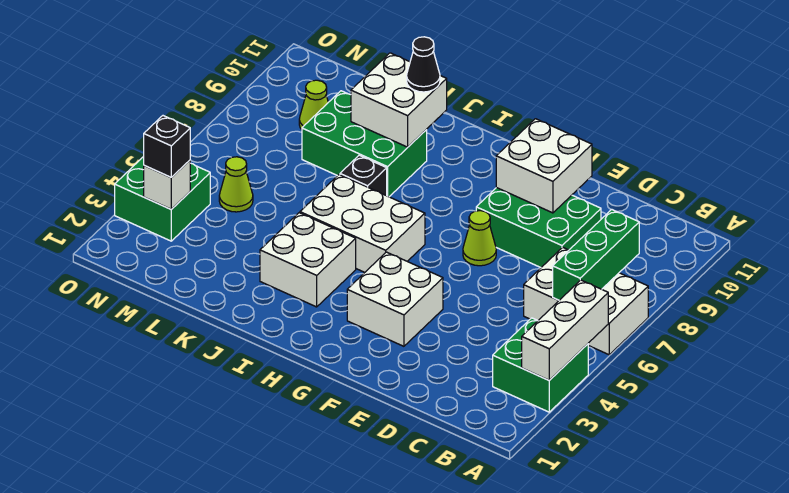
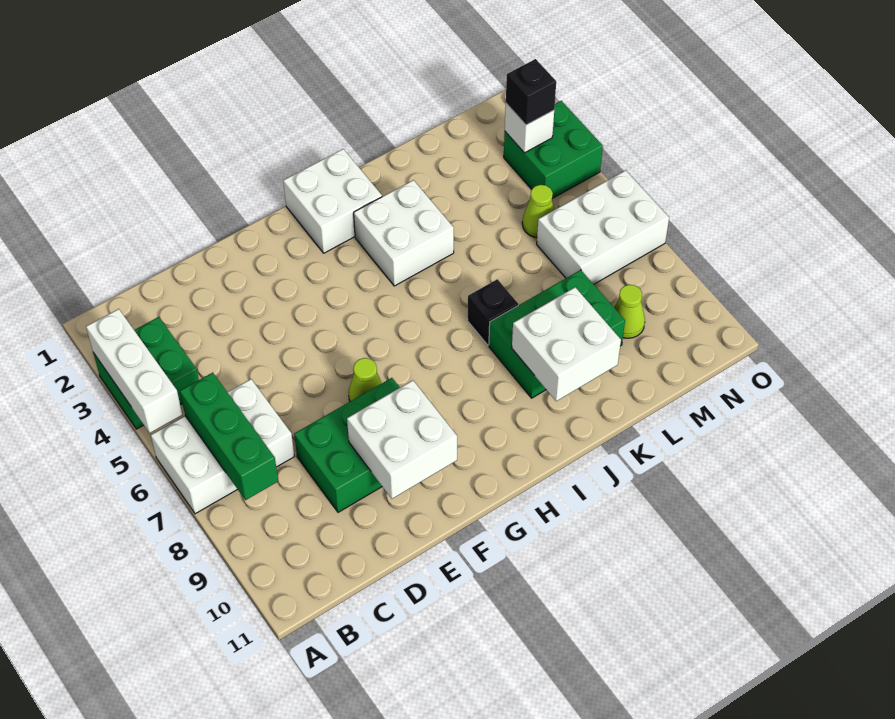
white brick F3:G4 level 1 -> white brick H1:I2 level 1
white brick H5:J6 level 1 -> white brick M6:O7 level 1
black cone J10 level 3 -> none

